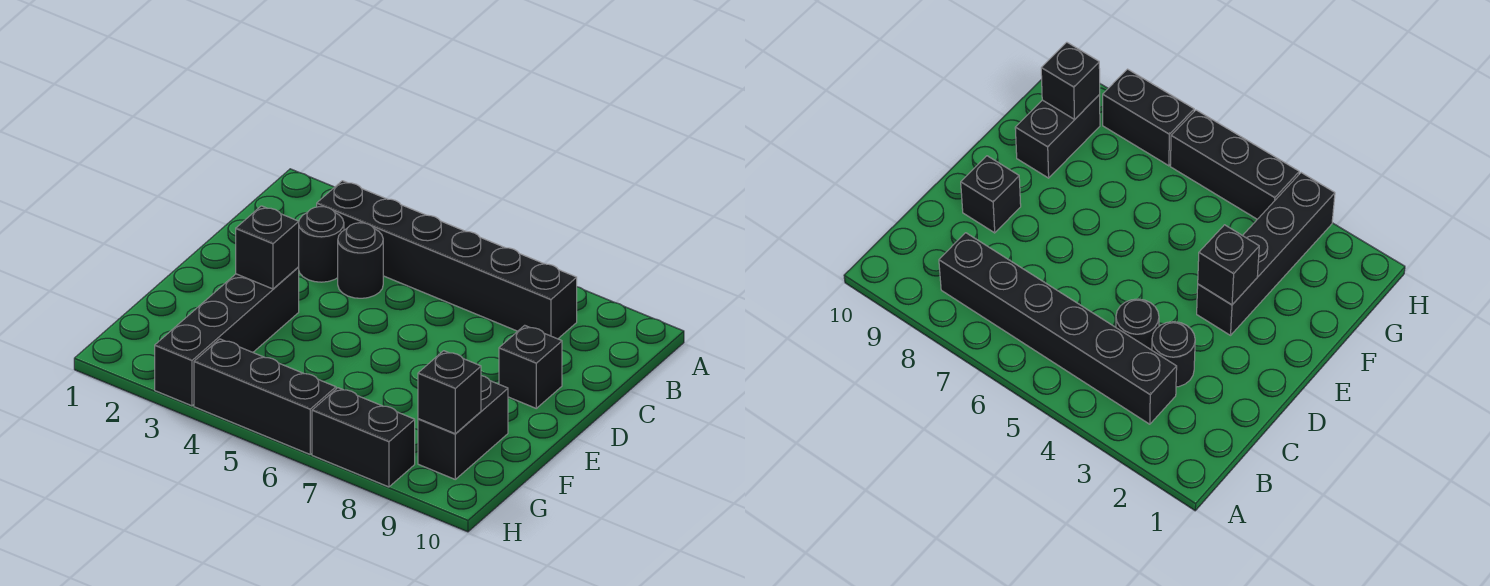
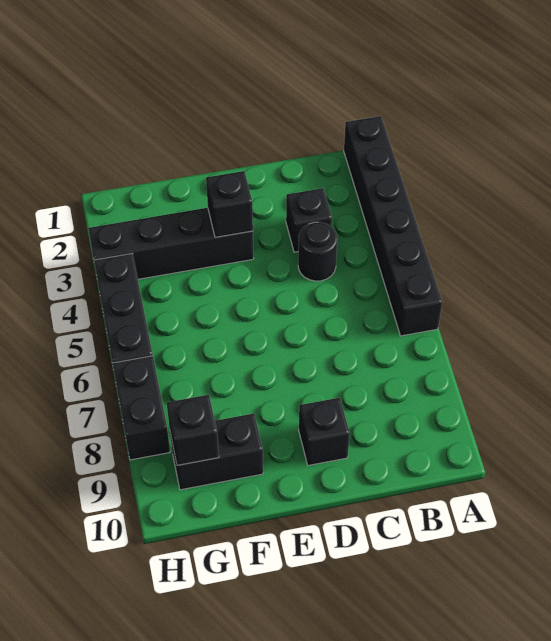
black brick B3:B8 level 1 -> black brick A1:A6 level 1
black round brick C3 level 1 -> black brick C3 level 1

